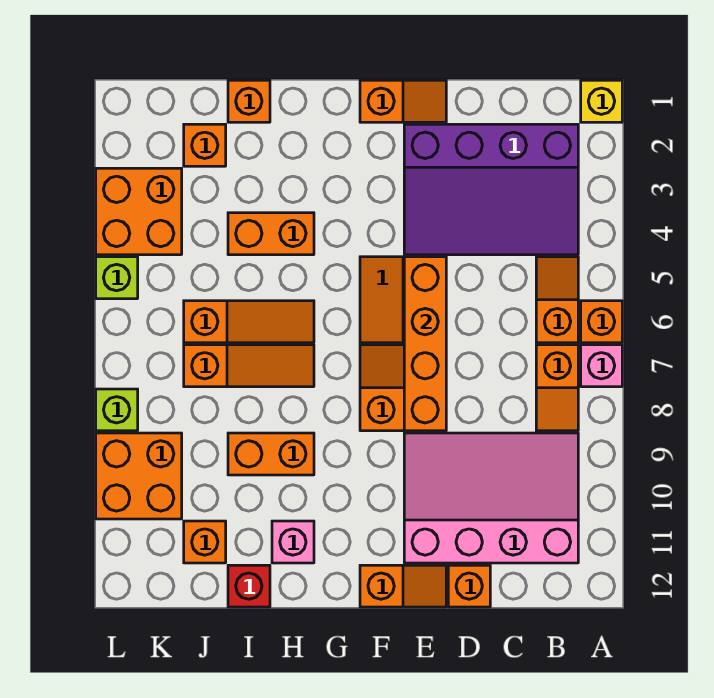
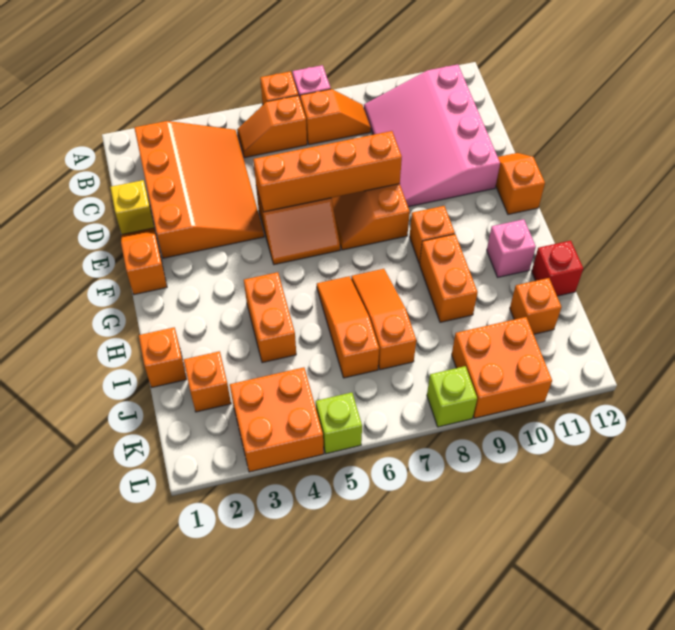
yellow brick A1 level 1 -> yellow brick D1 level 1
purple slope B2:E4 level 1 top 2 -> orange slope B2:E4 level 1 top 2
orange brick D12 level 1 -> orange brick G9 level 1

